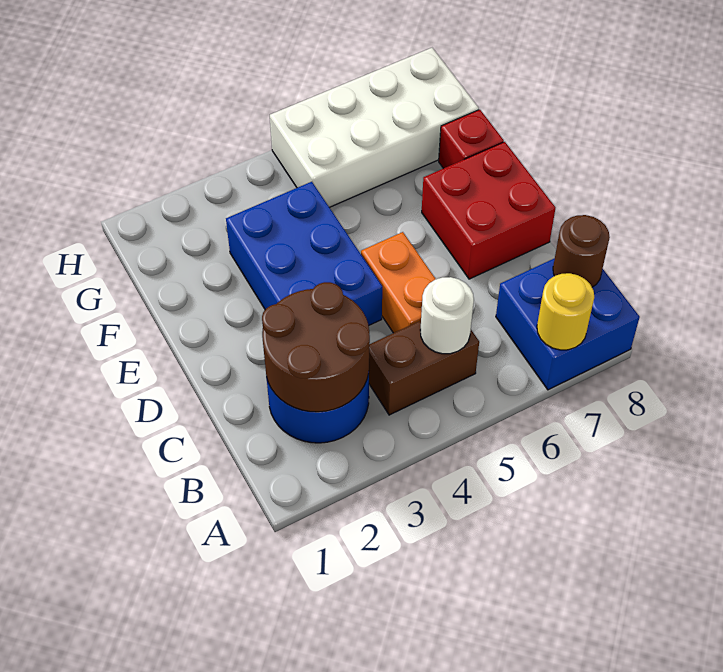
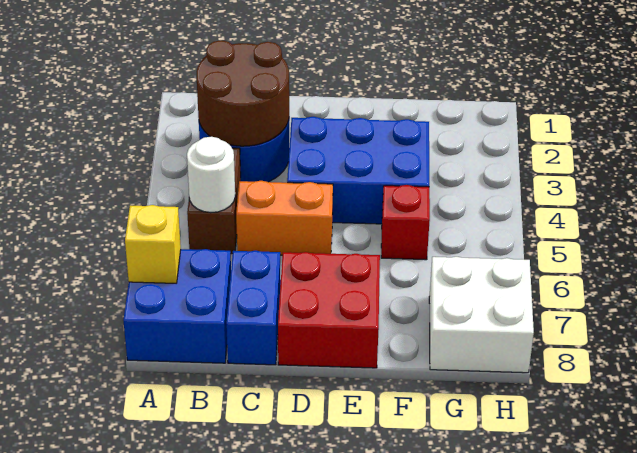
yellow round brick A7 level 2 -> yellow brick A7 level 2
brown round brick B8 level 2 -> none
none -> blue brick C7:C8 level 1
red brick F8 level 1 -> red brick F5 level 1
white brick G5:H8 level 1 -> white brick G7:H8 level 1

